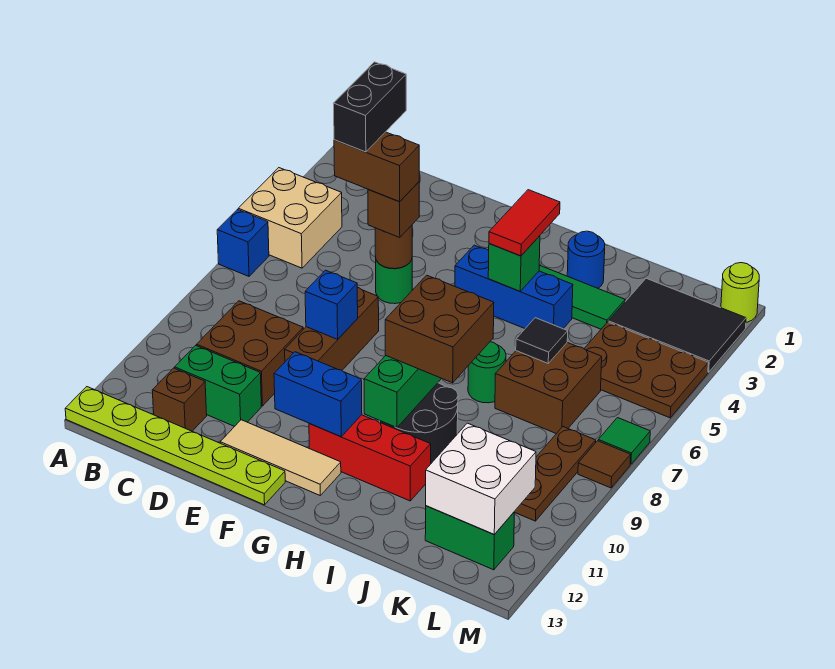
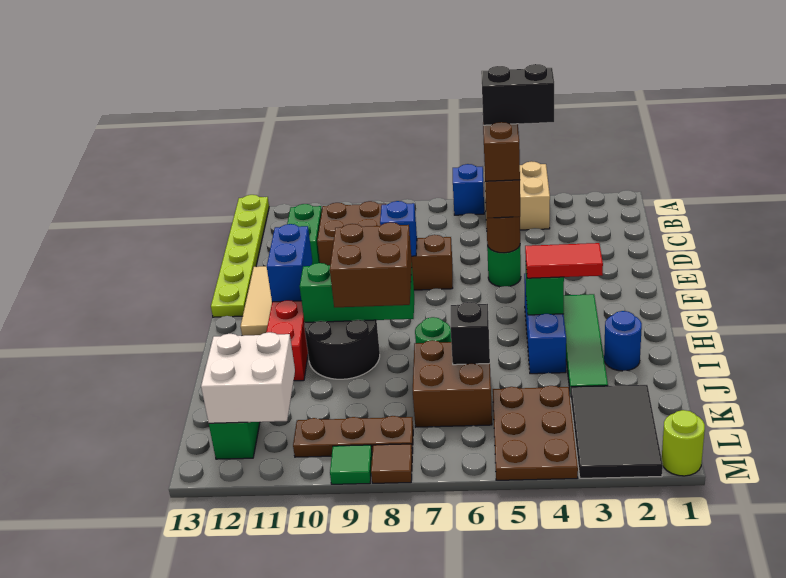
brown brick C12 level 1 -> none
black tile J6 level 2 -> black brick J6 level 2
green tile M7 level 1 -> green tile M9 level 1

